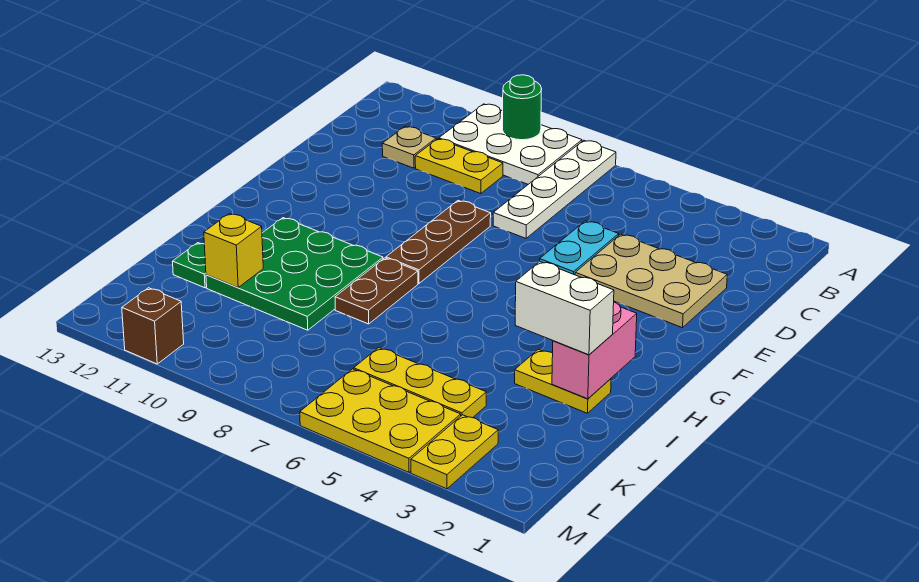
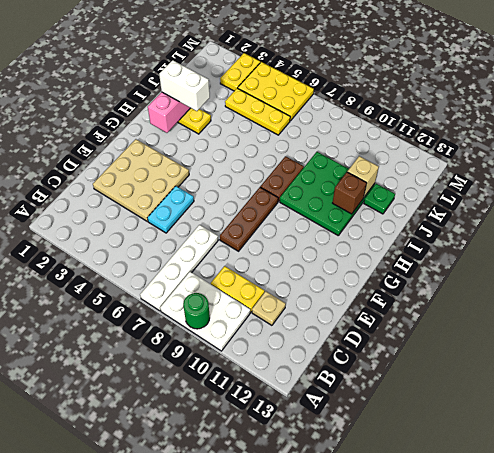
tan plate D2:E4 level 1 -> tan plate D2:F4 level 1
yellow brick J11 level 2 -> tan brick J11 level 2
brown brick M11 level 1 -> brown brick I11 level 2

